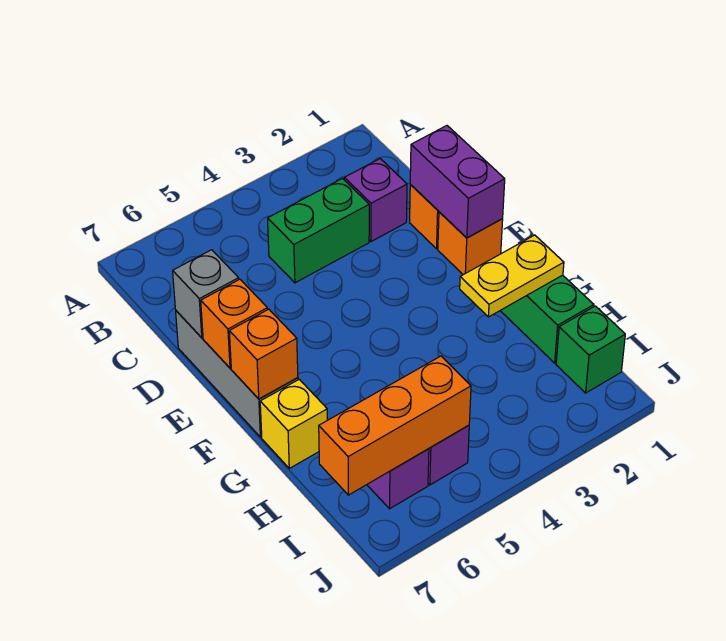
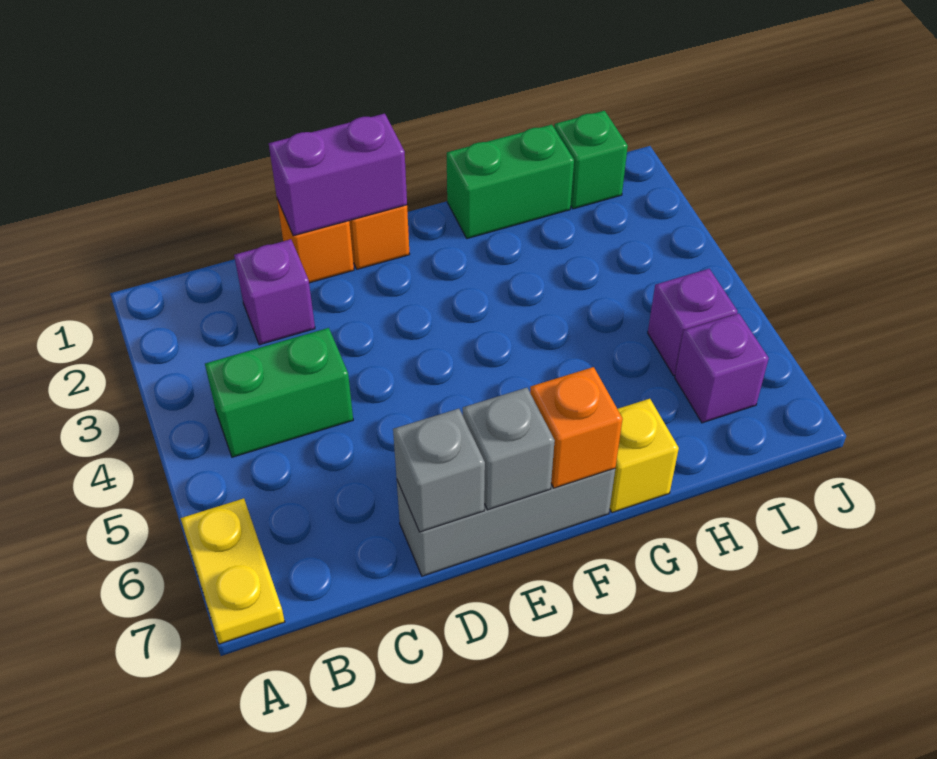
green brick C3:C4 level 1 -> green brick B4:C4 level 1
orange brick E7 level 2 -> grey brick E7 level 2
yellow plate G1:G2 level 2 -> yellow plate A6:A7 level 1
orange brick I5:I7 level 2 -> none

